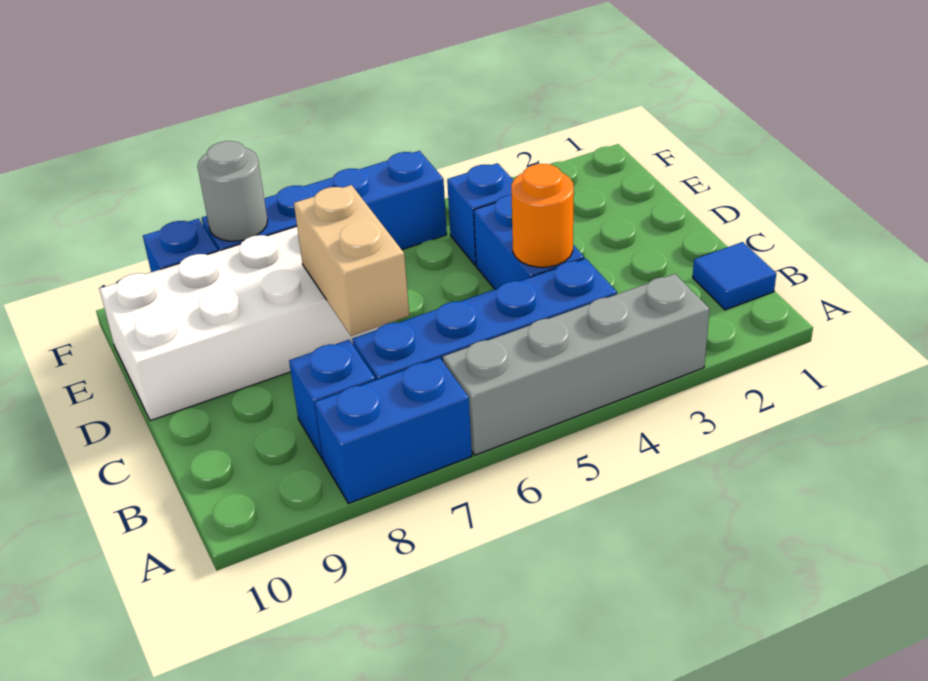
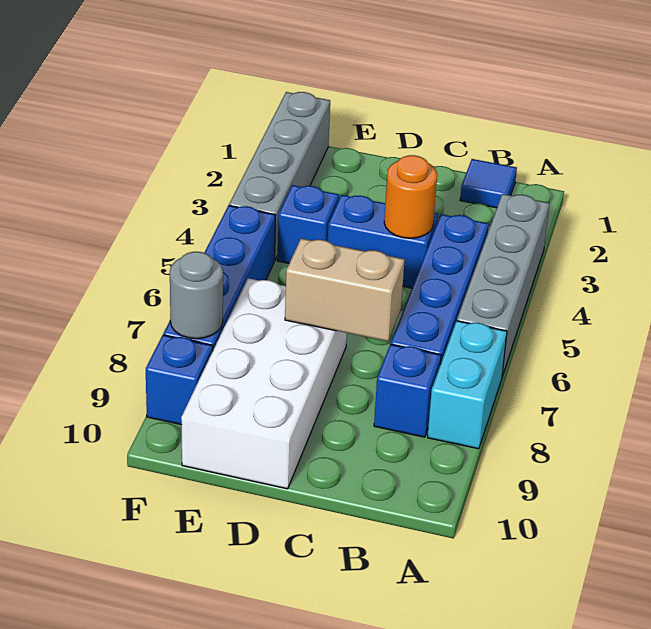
blue brick A7:A8 level 1 -> cyan brick A7:A8 level 1
none -> grey brick F1:F4 level 1

